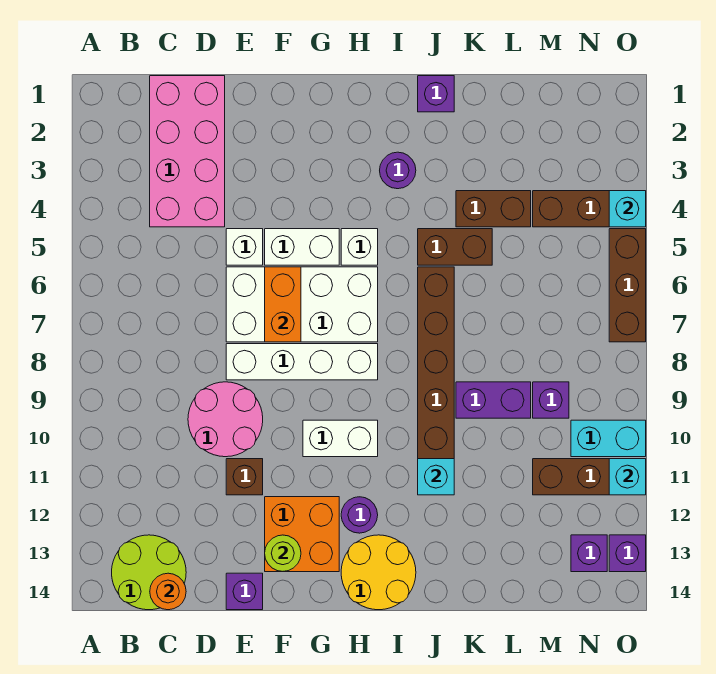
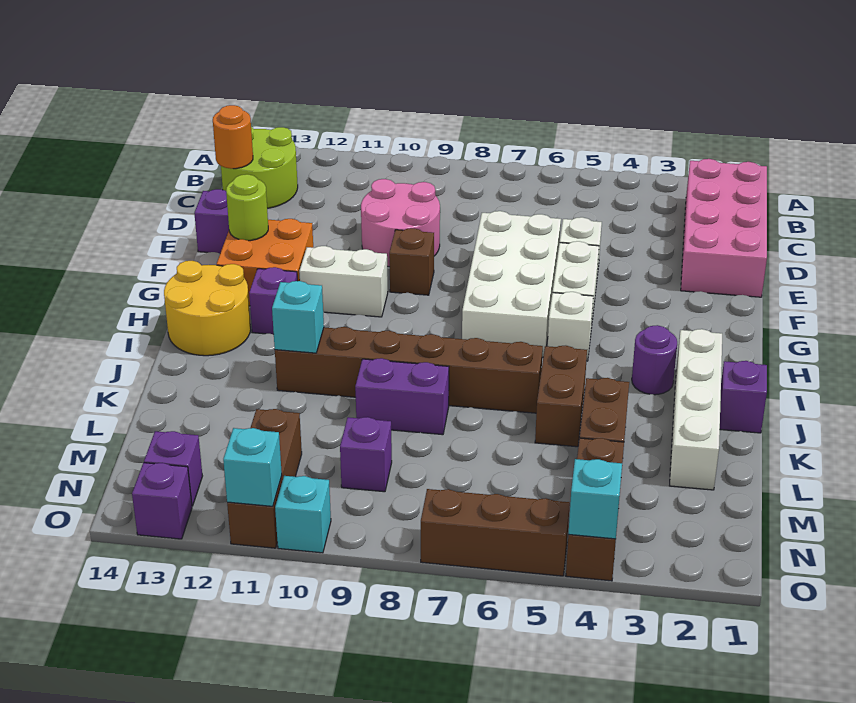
pink brick C1:D4 level 1 -> pink brick B1:E2 level 1
white brick E8:H8 level 1 -> white brick I2:L2 level 1
brown brick E11 level 1 -> brown brick F9 level 1
orange brick F6:F7 level 2 -> none
white brick G10:H10 level 1 -> white brick G10:G11 level 1
purple round brick H12 level 1 -> purple brick H12 level 1
purple brick K9:L9 level 1 -> purple brick K8:K9 level 1
cyan brick N10:O10 level 1 -> cyan brick O10 level 1

